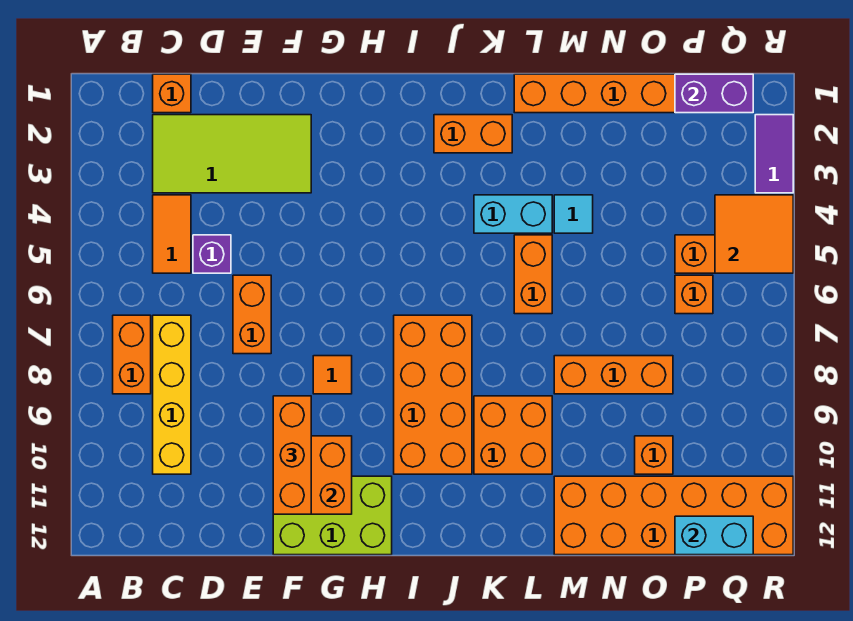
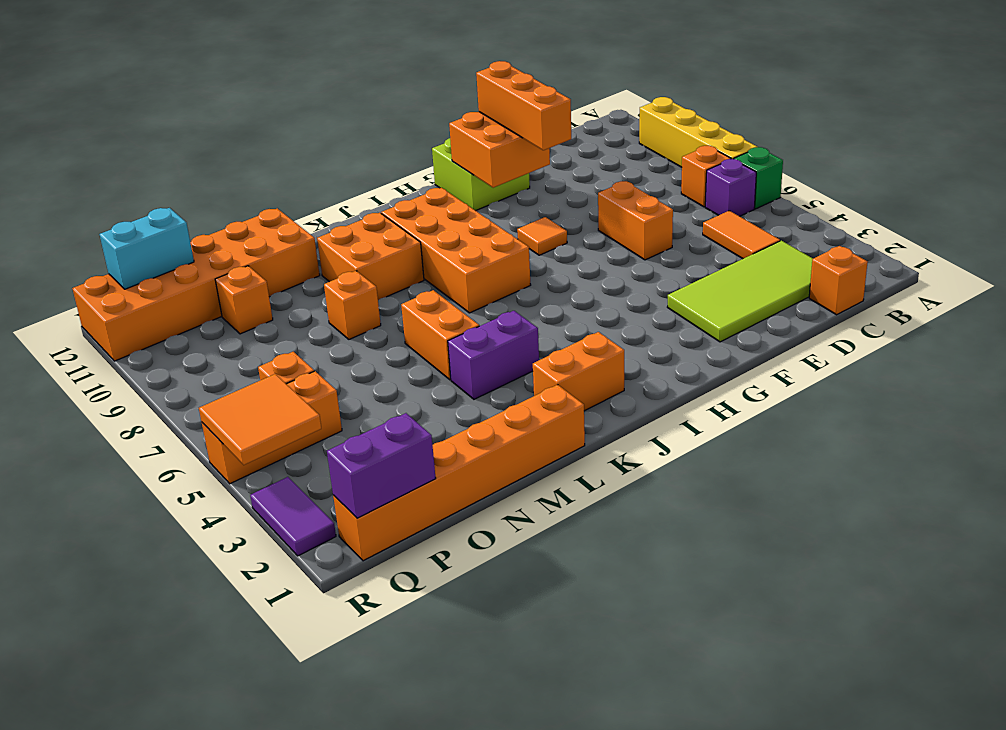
none -> green brick A6 level 1
orange brick B7:B8 level 1 -> orange brick B7 level 1
yellow brick C7:C10 level 1 -> yellow brick A7:A10 level 1
purple brick D5 level 1 -> purple brick B6 level 1
lime brick F11:H12 level 1 -> lime brick F11:G12 level 1
cyan brick K4:L4 level 1 -> purple brick K4:L4 level 1
cyan tile M4 level 1 -> none
orange brick M8:O8 level 1 -> orange brick M8 level 1

